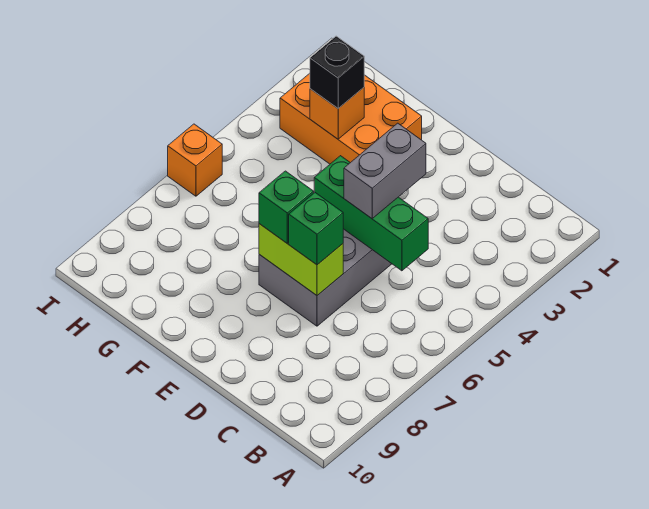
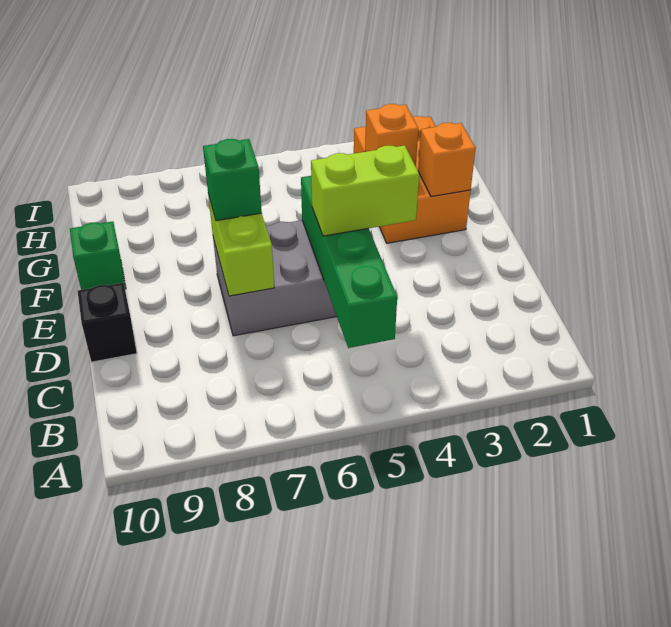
green brick C5:E5 level 2 -> green brick B5:E5 level 2
grey brick D4:D5 level 3 -> lime brick D4:D5 level 3
green brick D7 level 3 -> green brick F10 level 1
black brick G3 level 3 -> black brick D10 level 1
orange brick I6 level 1 -> orange brick F2 level 2

